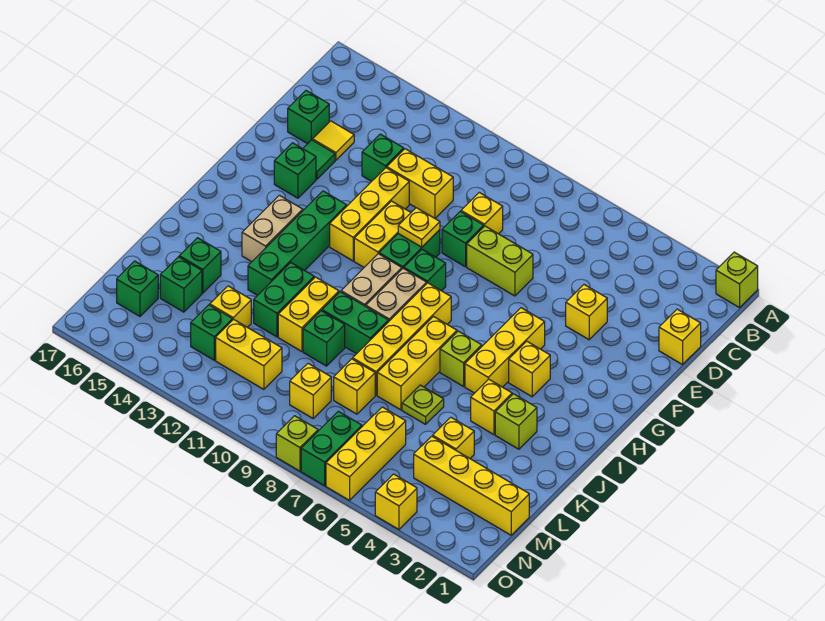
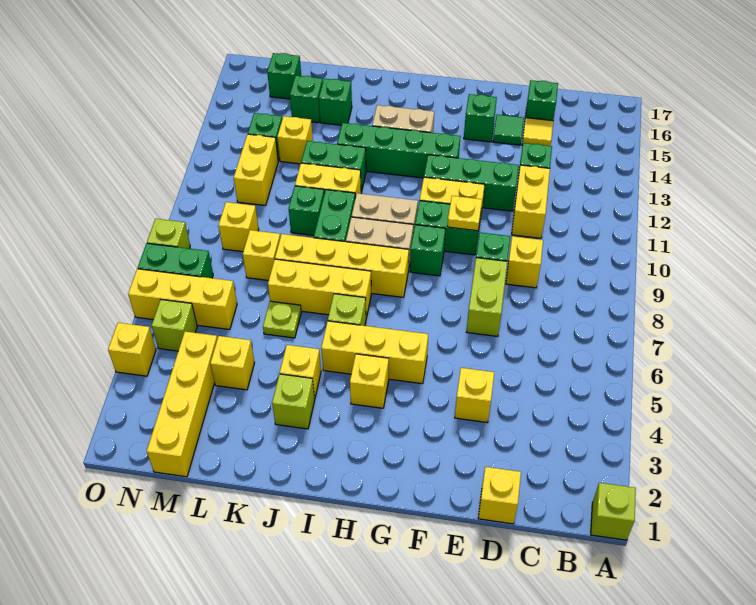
yellow brick E12:G12 level 1 -> green brick E12:G12 level 1
none -> lime brick N5 level 1

